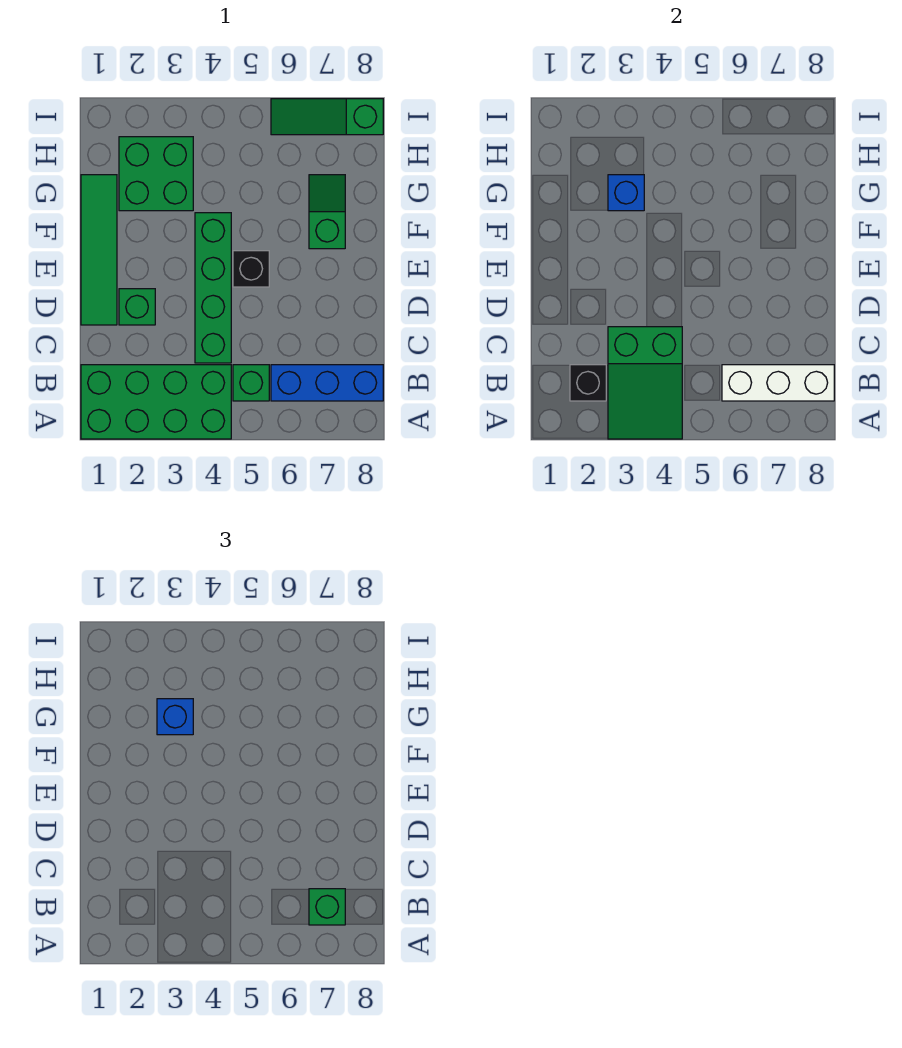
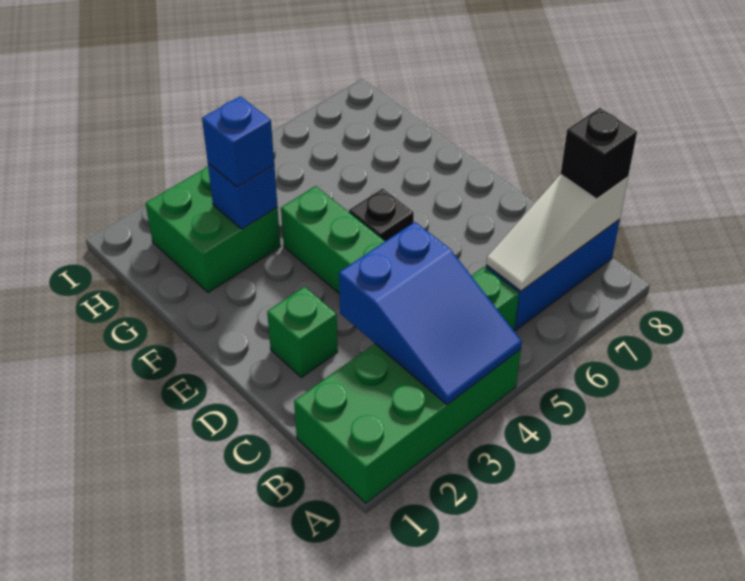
green slope A3:C4 level 2 top C -> blue slope A3:C4 level 2 top C
black brick B2 level 2 -> black brick B8 level 3
white brick B6:B8 level 2 -> white slope B6:B8 level 2 top 8
green brick B7 level 3 -> none
green tile D1:G1 level 1 -> none
green slope F7:G7 level 1 top F -> none
green slope I6:I8 level 1 top 8 -> none

